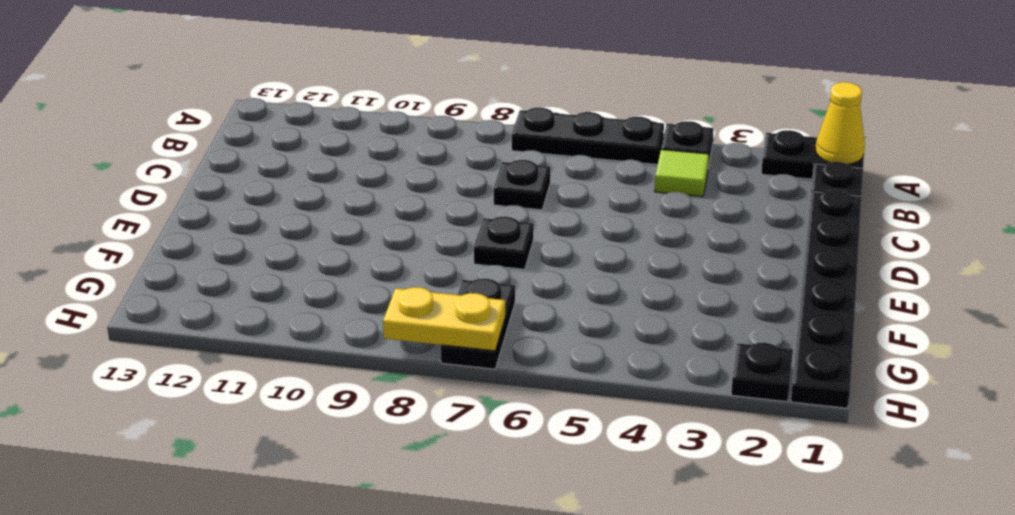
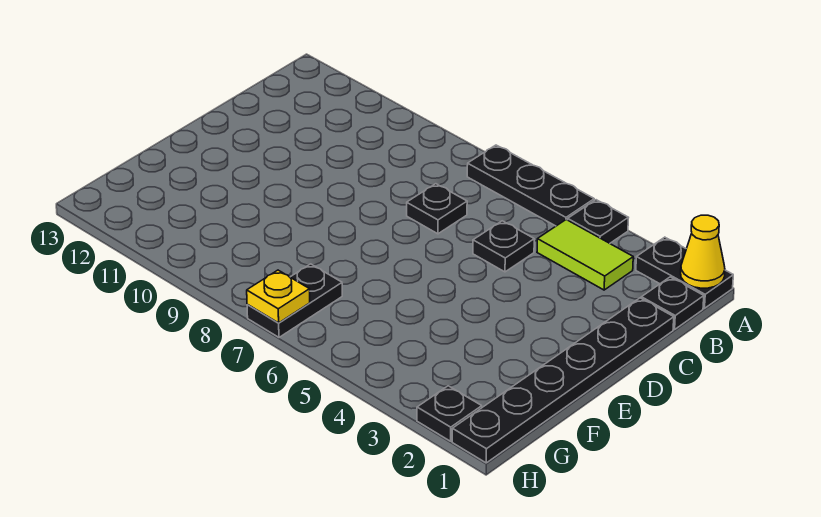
lime tile B4 level 1 -> lime tile B3:B4 level 1
black plate E7 level 1 -> black plate C5 level 1
yellow plate H7:H8 level 2 -> yellow plate H7 level 2

